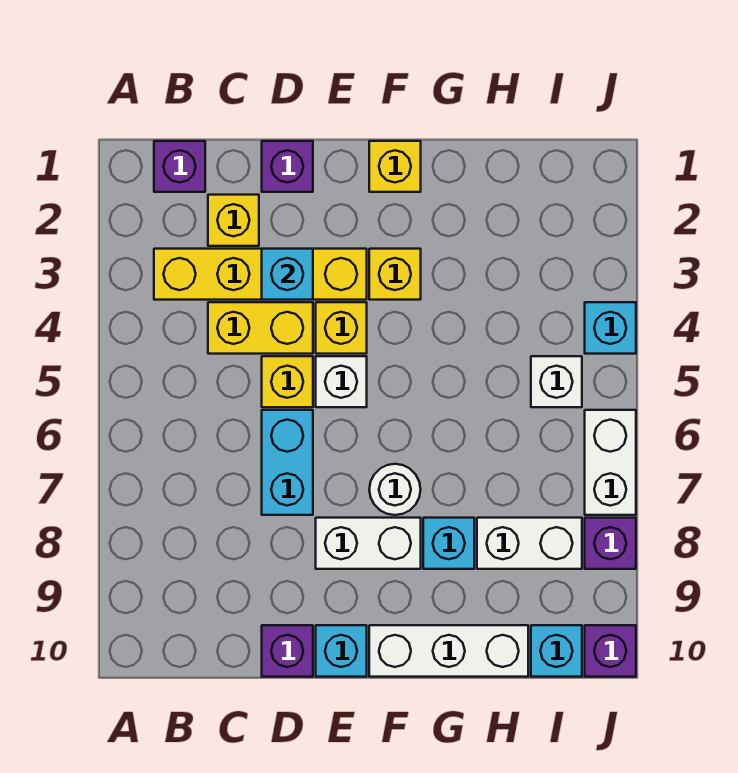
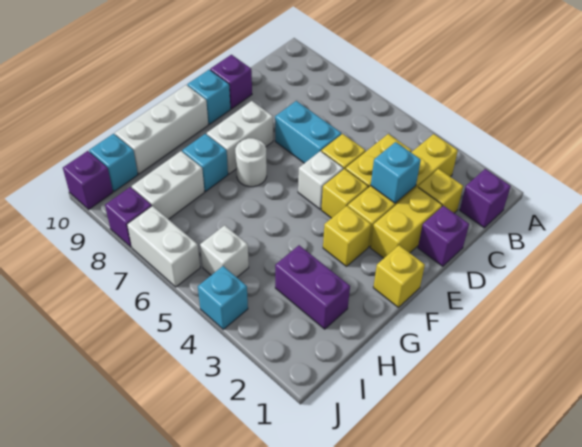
none -> yellow brick D2:E2 level 1
none -> purple brick H2:H3 level 1

